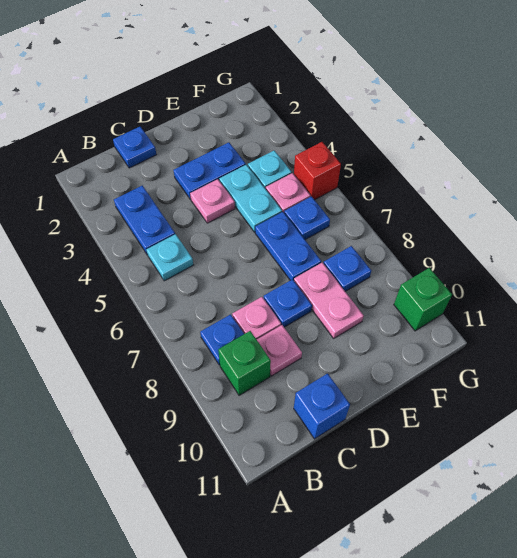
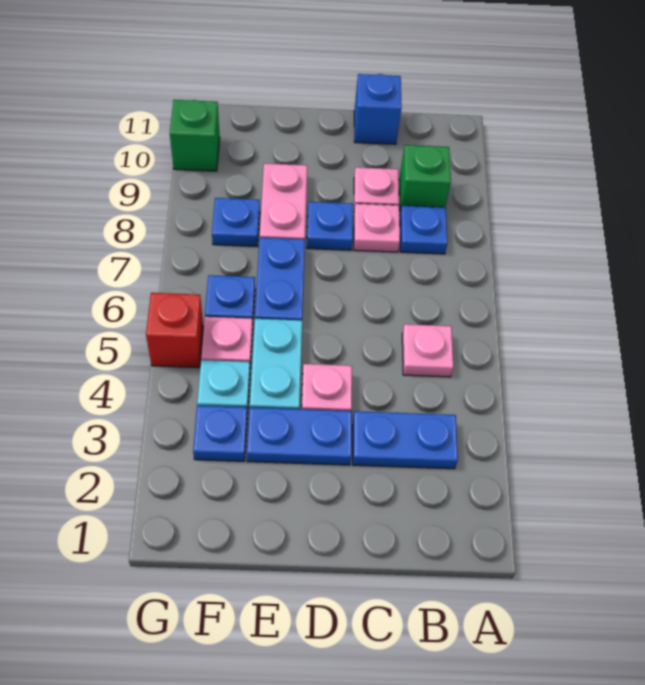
blue plate B3:B4 level 1 -> blue plate B3:C3 level 1
cyan plate B5 level 1 -> pink plate B5 level 1
blue plate C1 level 1 -> blue plate F3 level 1

